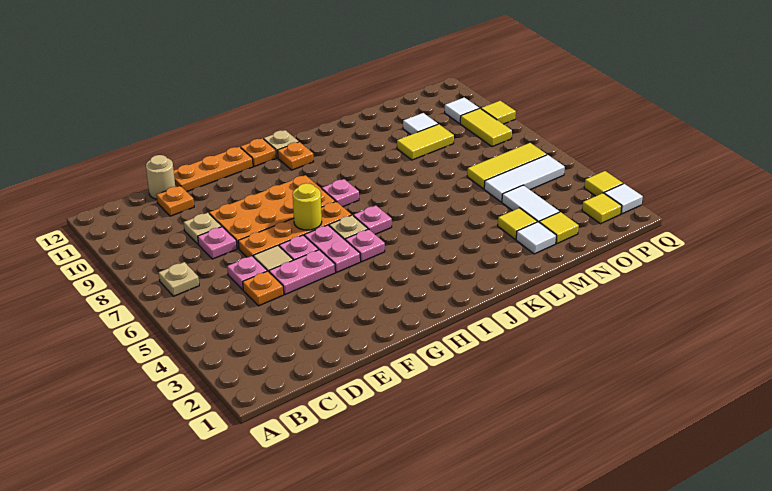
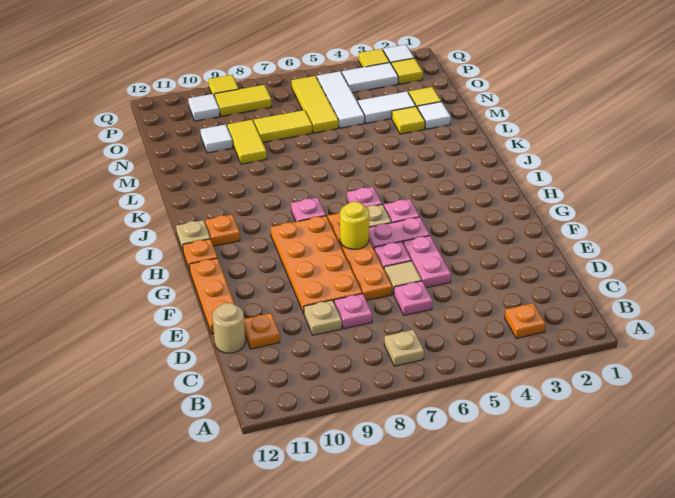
orange plate D5 level 1 -> orange plate B3 level 1
none -> yellow tile N7:N8 level 1
none -> white tile P3:P4 level 1

